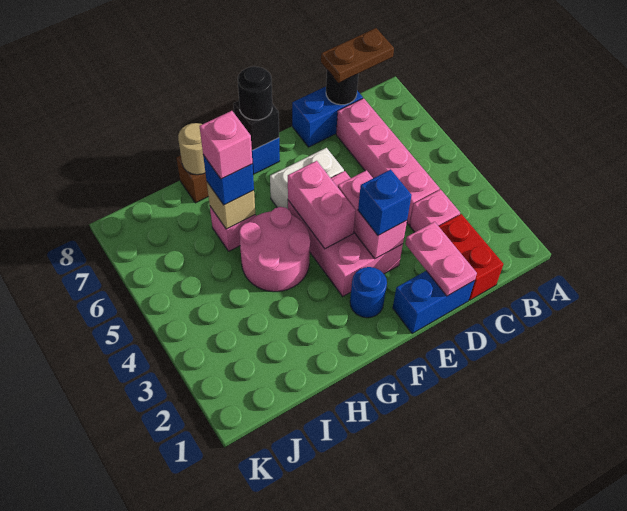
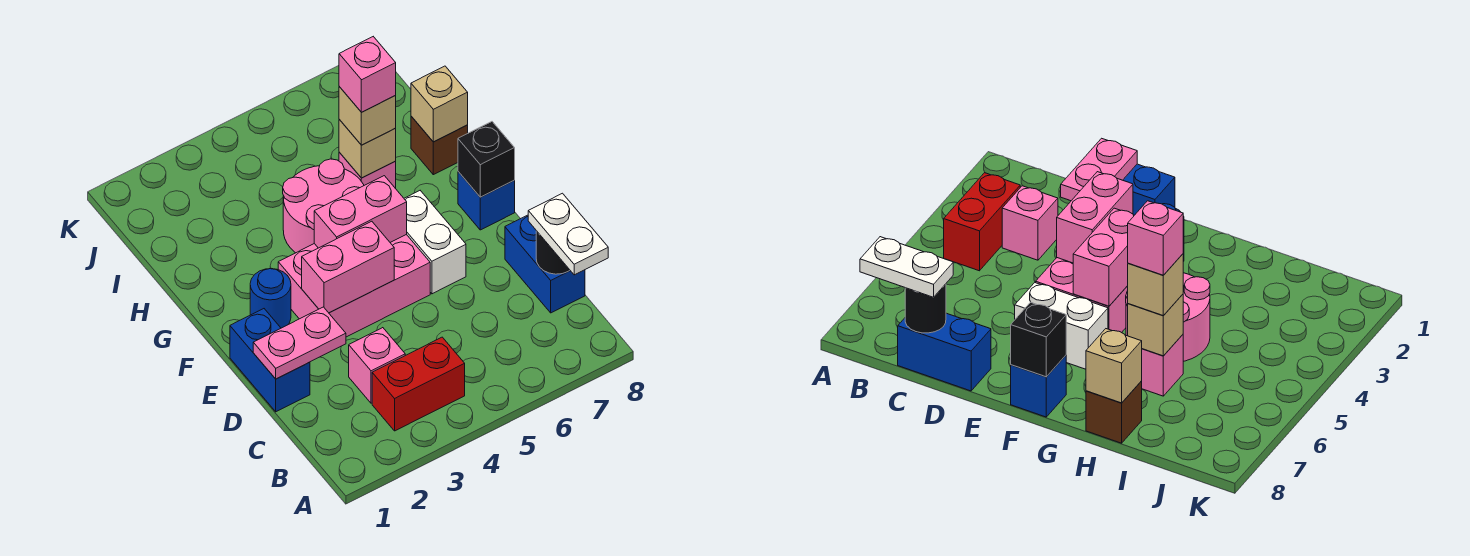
brown plate B8:C8 level 3 -> white plate B8:C8 level 3
red brick C1:C2 level 1 -> red brick B3:B4 level 1
pink brick C4:C7 level 1 -> none
blue brick E3 level 3 -> none
black round brick F8 level 3 -> none
blue brick H6 level 3 -> tan brick H6 level 3
tan round brick H8 level 2 -> tan brick H8 level 2

